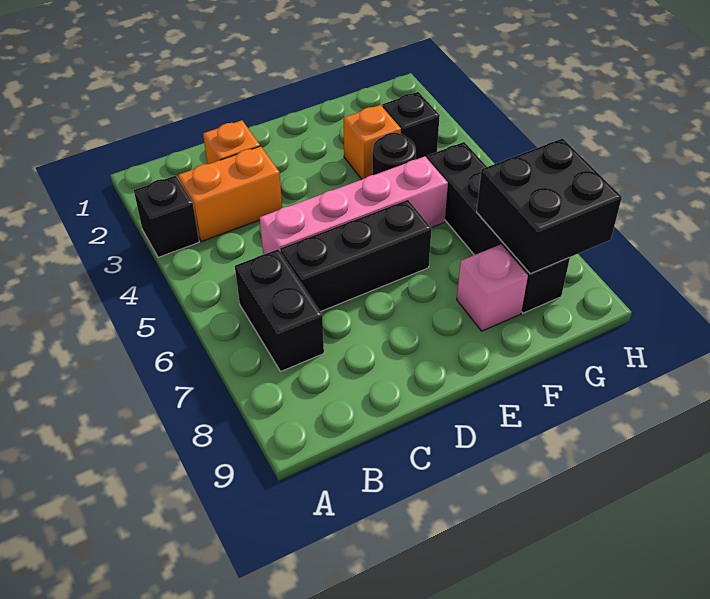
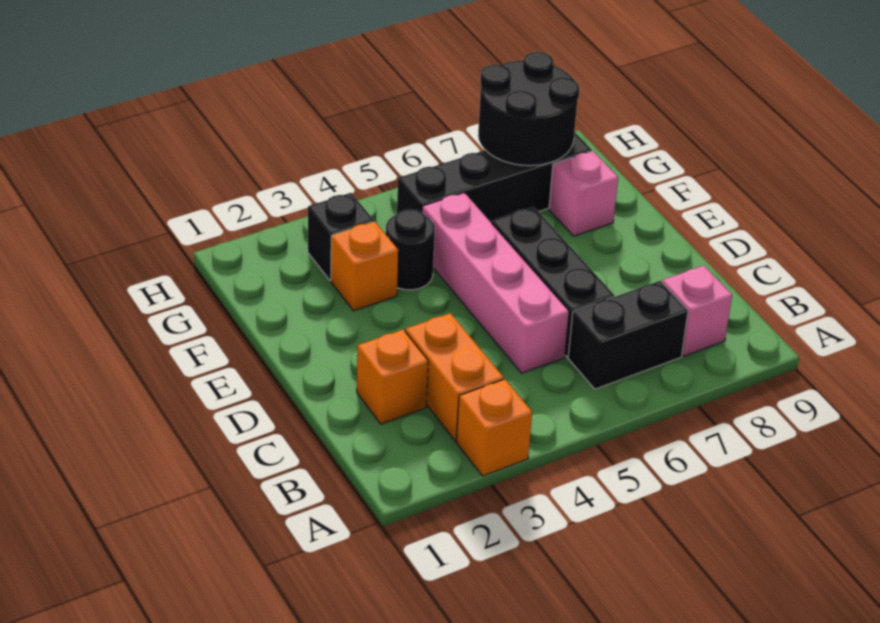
black brick A3 level 1 -> orange brick A3 level 1
none -> pink brick B8 level 1
black brick G7:H8 level 2 -> black round brick G7:H8 level 2

